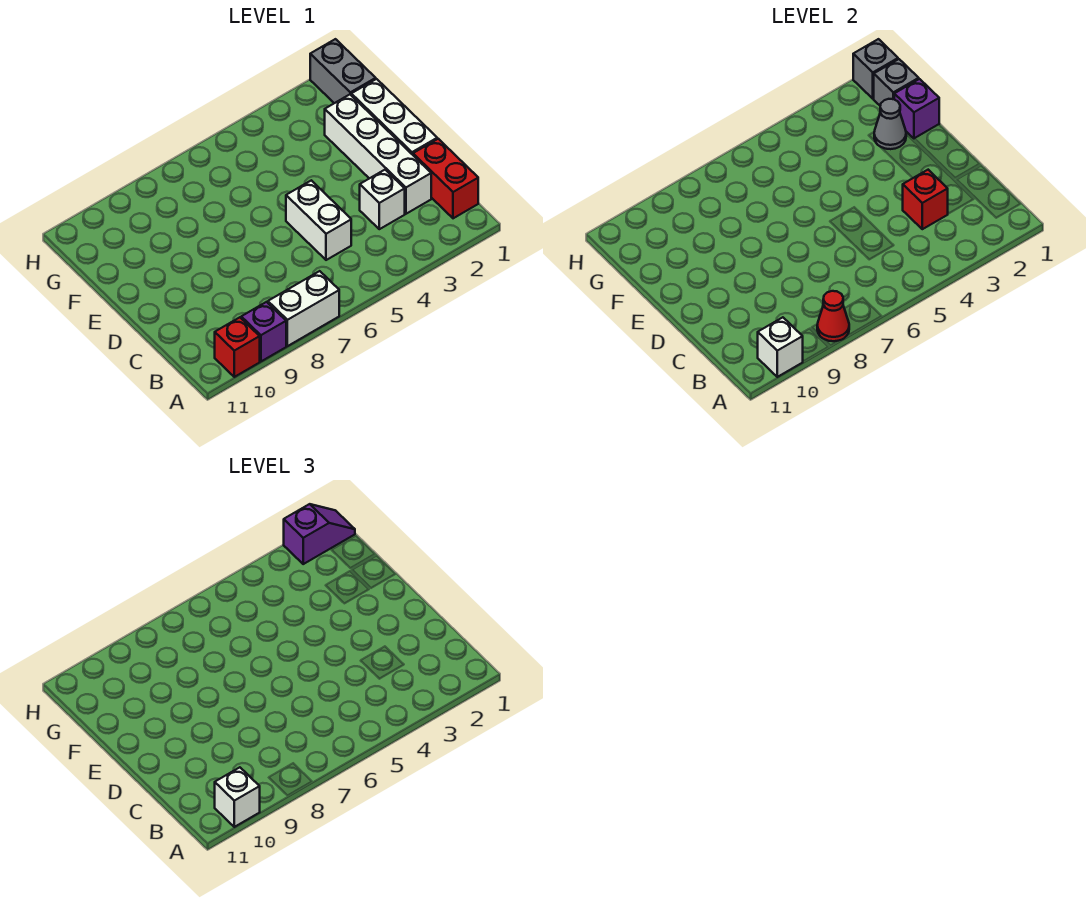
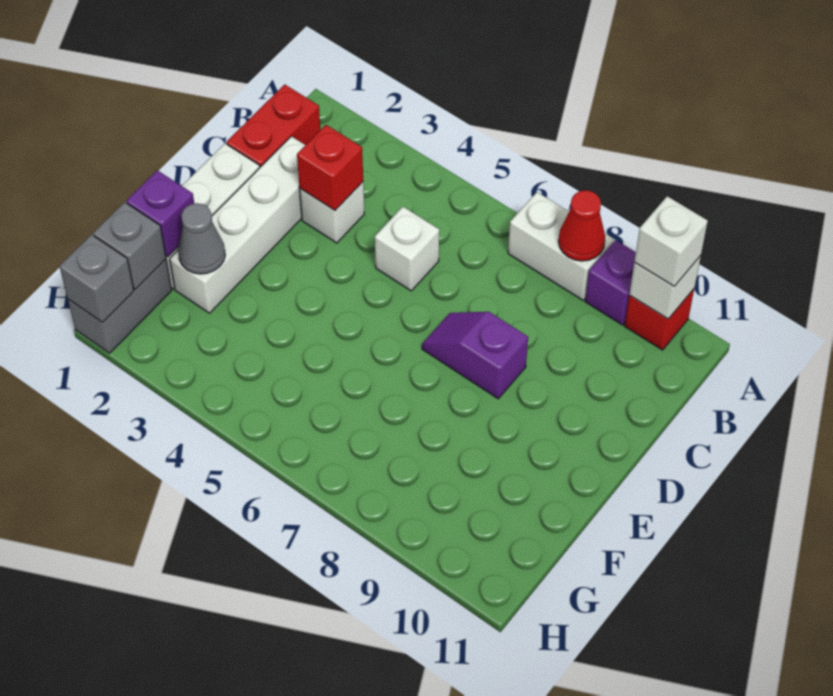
white brick C5:D5 level 1 -> white brick C5 level 1
purple slope H1:H2 level 3 top 2 -> purple slope D7:D8 level 1 top 8

